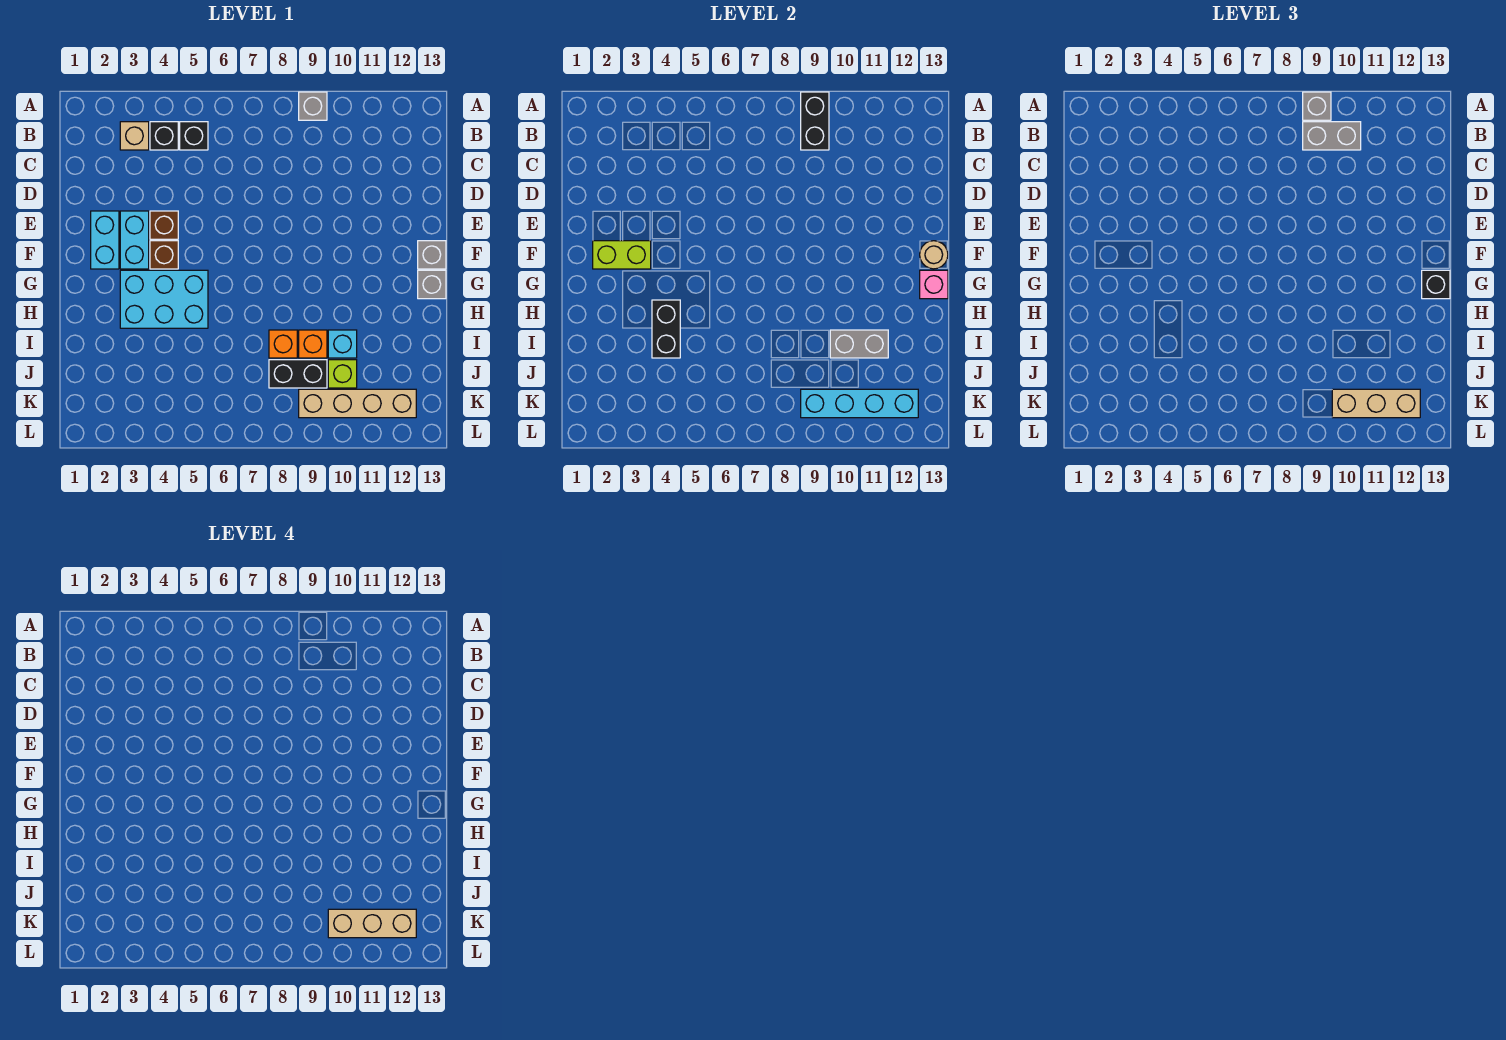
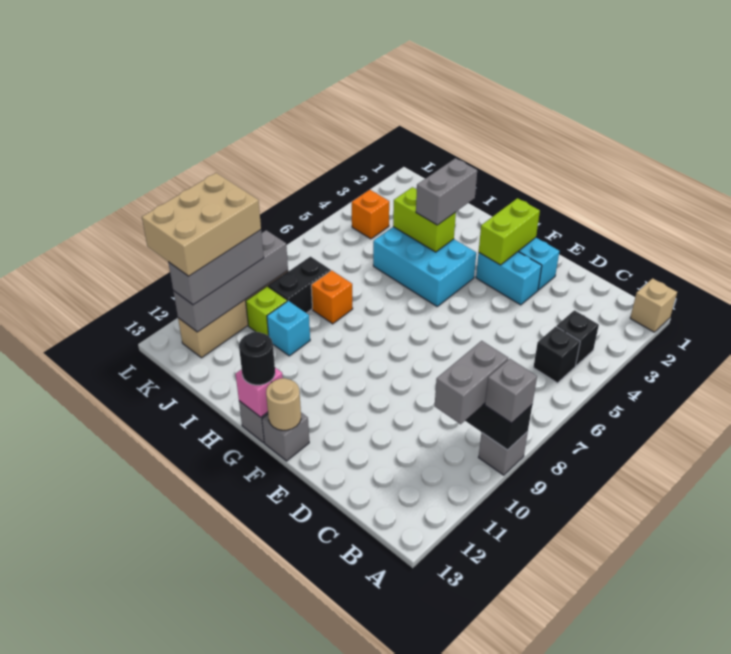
tan brick B3 level 1 -> tan brick A1 level 1
brown brick E4 level 1 -> none
brown brick F4 level 1 -> none
cyan brick G3:H5 level 1 -> cyan brick G4:I5 level 1
black brick G13 level 3 -> black round brick G13 level 3
black brick H4:I4 level 2 -> lime brick H4:I4 level 2
orange brick I9 level 1 -> orange brick K4 level 1
grey brick I10:I11 level 2 -> grey brick H3:H4 level 3
cyan brick K9:K12 level 2 -> grey brick K9:K12 level 2
tan brick K10:K12 level 3 -> grey brick K10:K12 level 3
tan brick K10:K12 level 4 -> tan brick K10:L12 level 4

